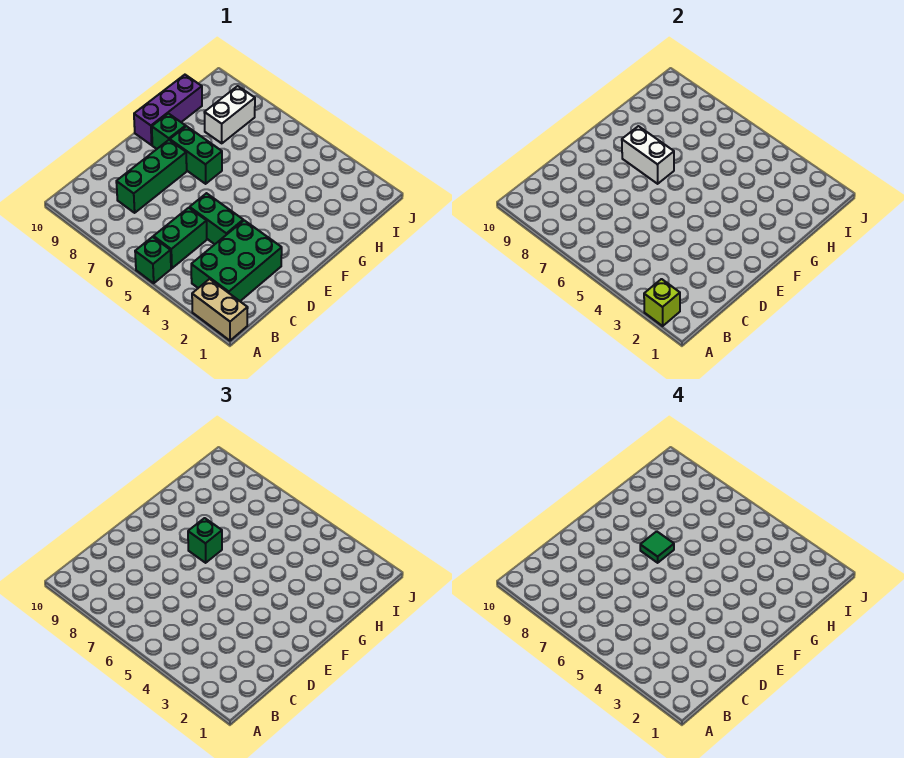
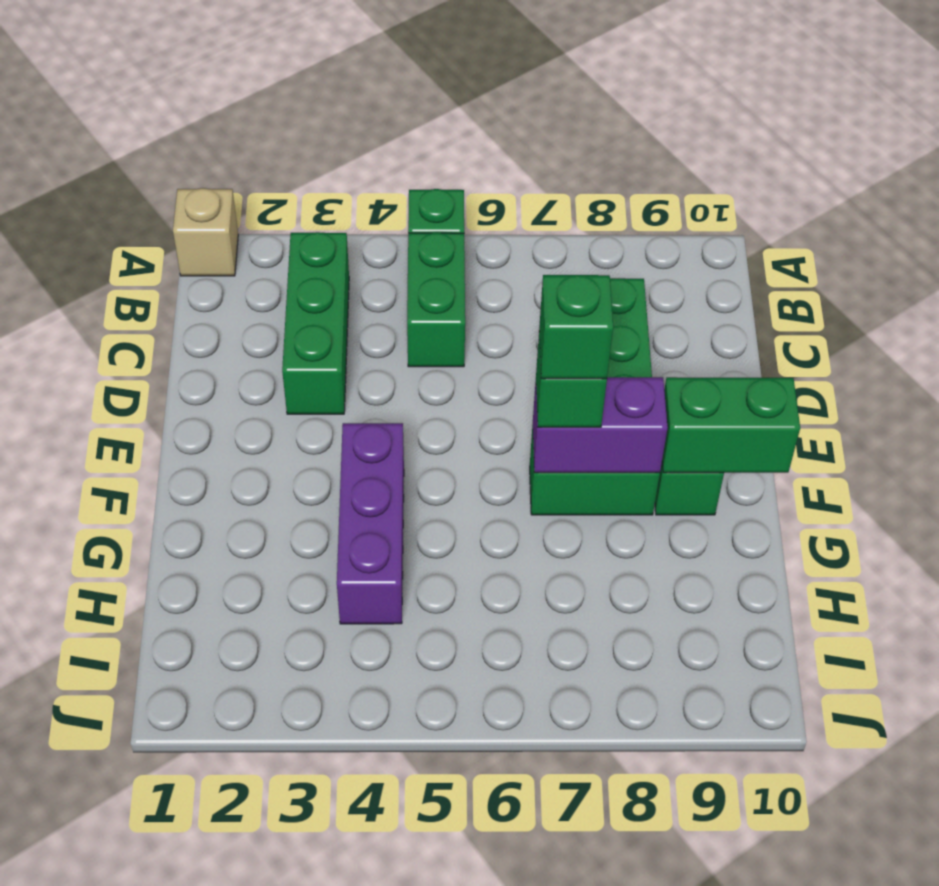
tan brick A1:A2 level 1 -> tan brick A1 level 1
lime brick A2 level 2 -> none
green brick B2:D3 level 1 -> green brick B3:D3 level 1
green brick D4:D5 level 1 -> green brick F9:F10 level 2
white brick F7:F8 level 2 -> purple brick F7:F8 level 2
green tile F7 level 4 -> green brick F7 level 4
purple brick F10:H10 level 1 -> purple brick F4:H4 level 1
white brick H8:I8 level 1 -> none

